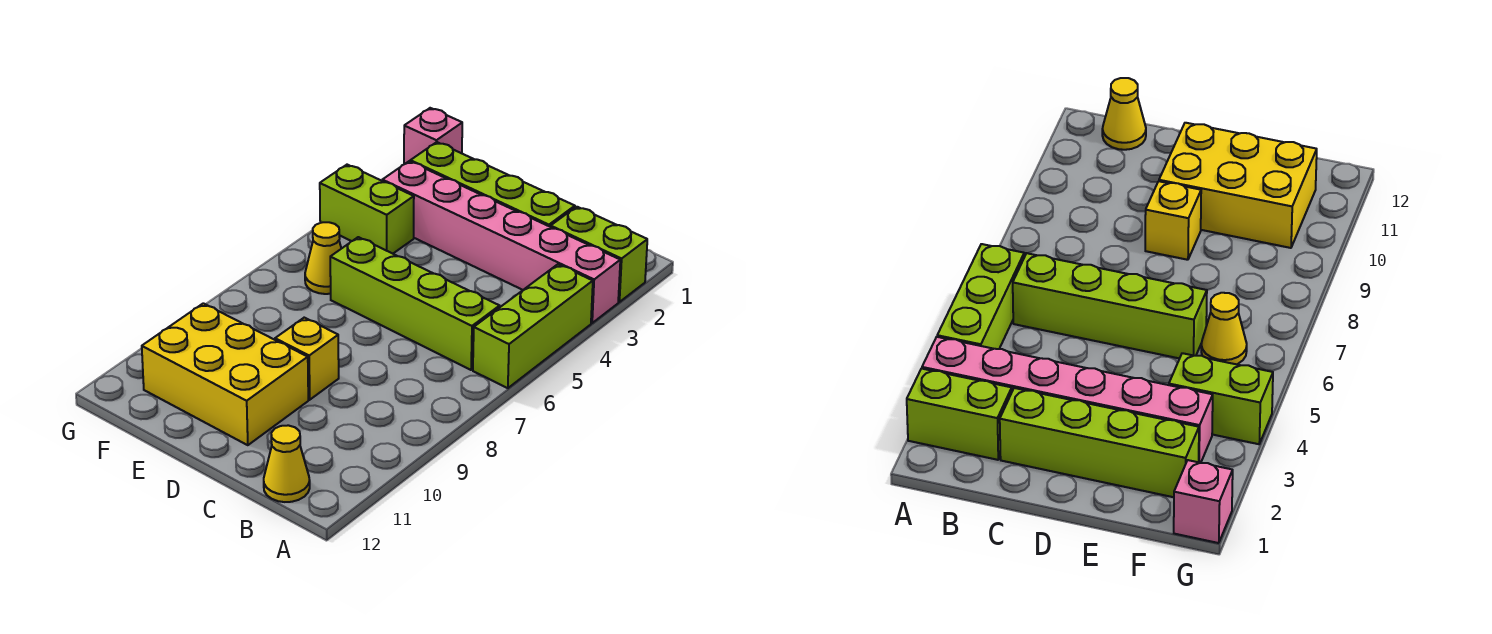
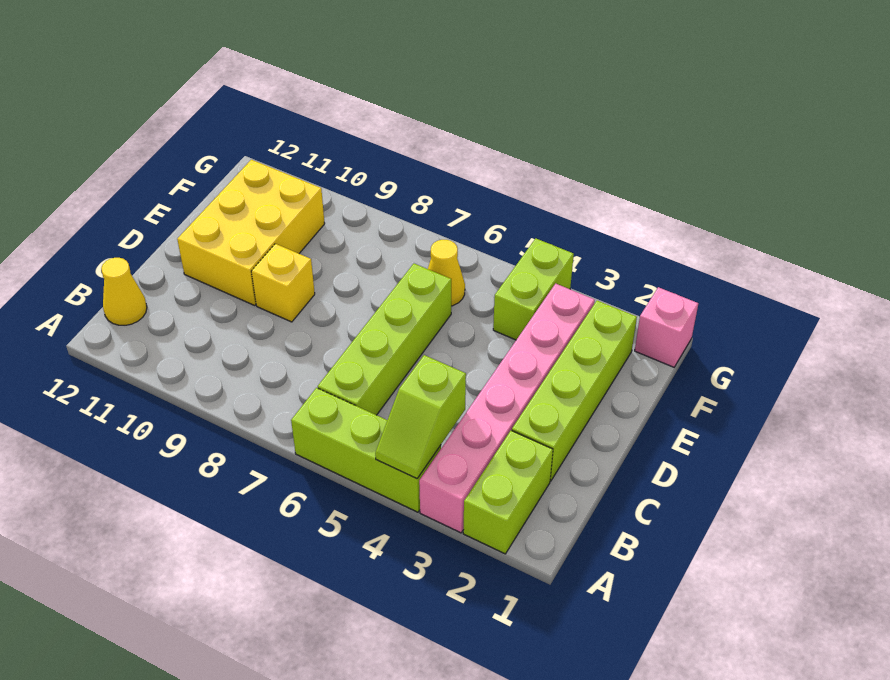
none -> lime slope A4:B4 level 2 top B

